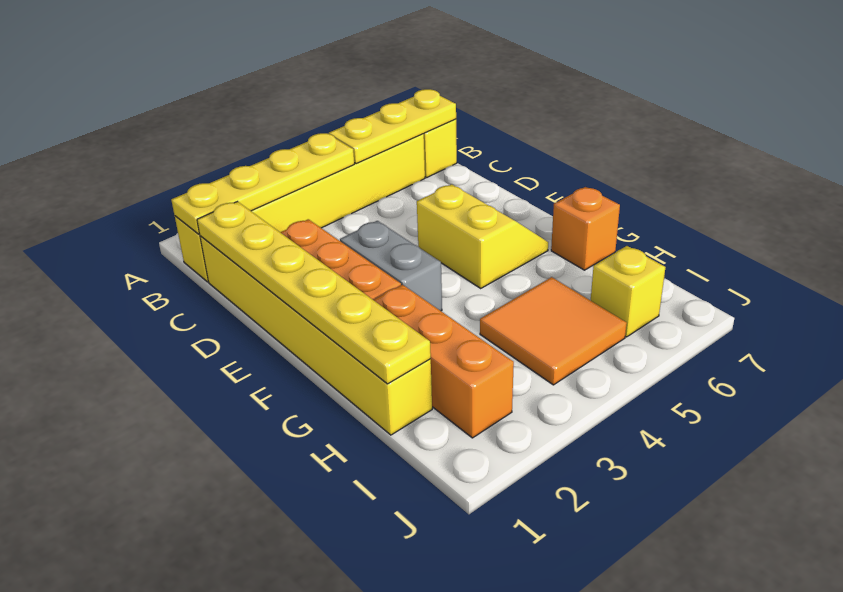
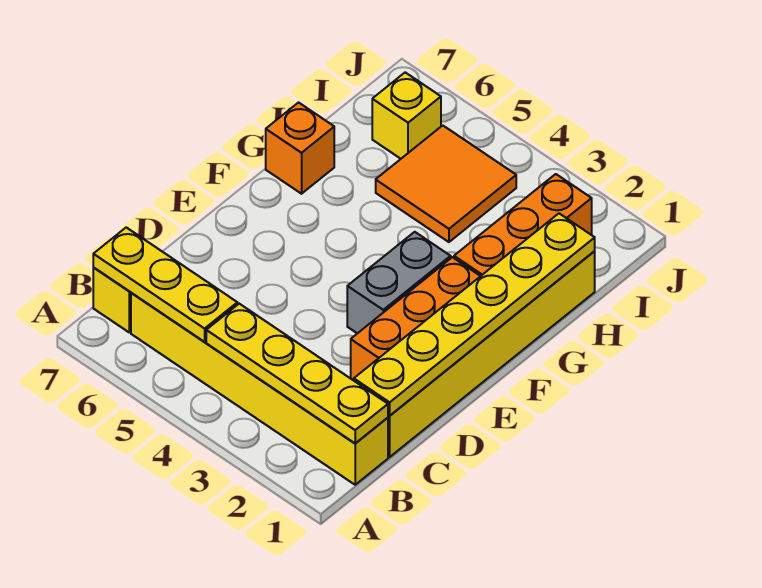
yellow slope E5:F6 level 1 top 5 -> none

